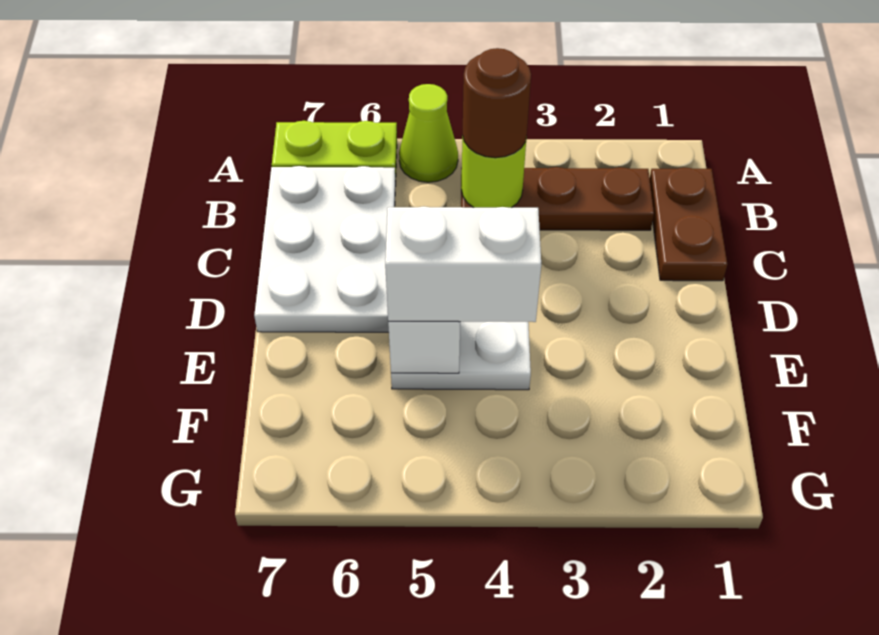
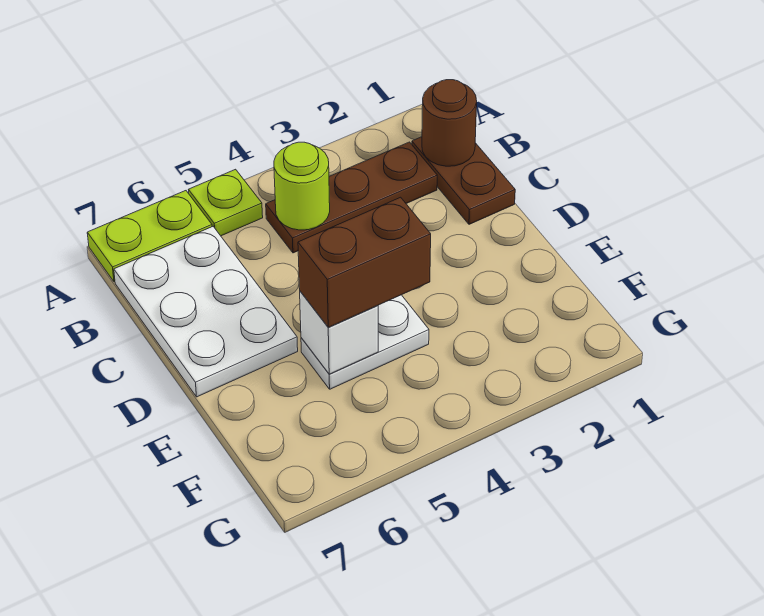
lime cone A5 level 1 -> lime plate A5 level 1
brown round brick B4 level 3 -> brown round brick B1 level 2
white brick E4:E5 level 3 -> brown brick E4:E5 level 3

